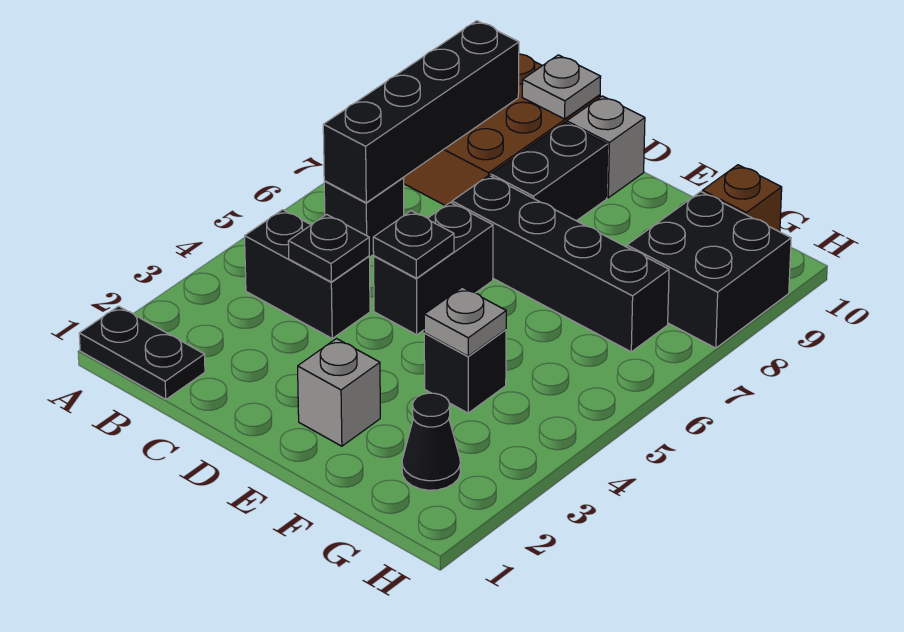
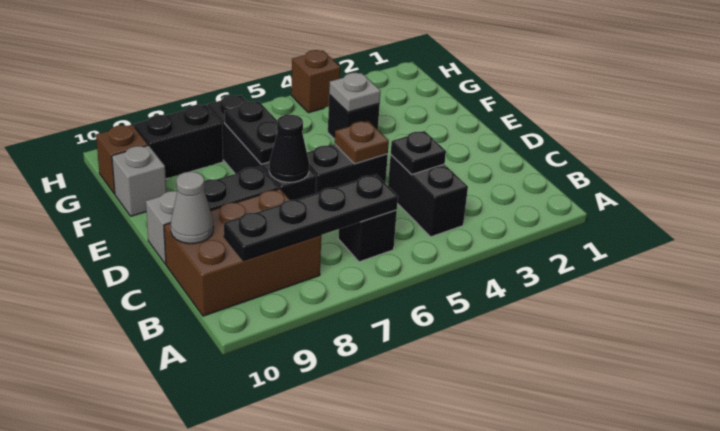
black plate A1:B1 level 1 -> black plate E7:F7 level 2
black brick B6:B9 level 2 -> black plate B6:B9 level 2
grey plate C10 level 2 -> grey cone C10 level 2
black plate D5 level 2 -> brown plate D5 level 2
grey brick E2 level 1 -> grey brick F10 level 1
black cone G2 level 1 -> black cone D7 level 2
black brick G8:H9 level 1 -> black brick G8:G9 level 1
none -> brown brick H4 level 1

